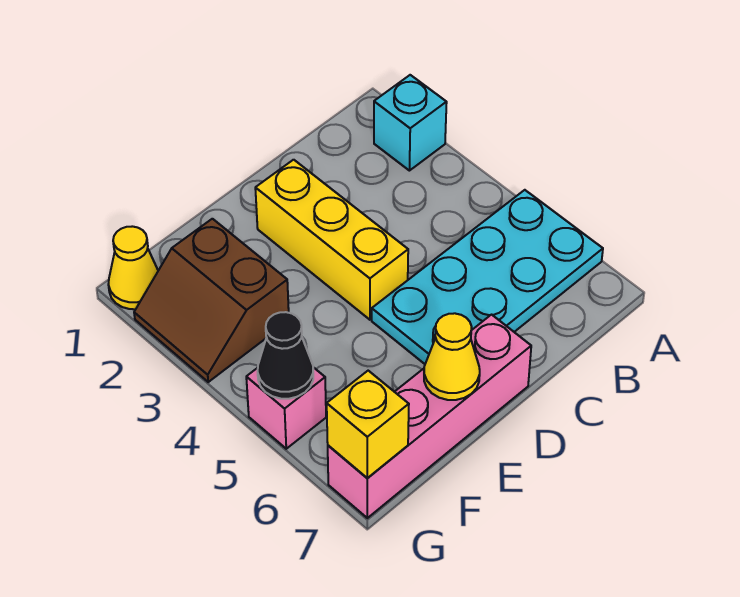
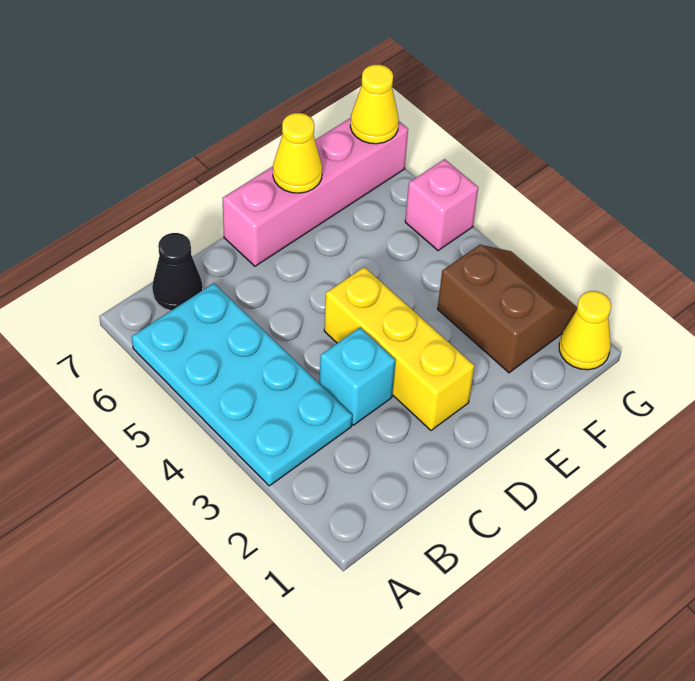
cyan brick A2 level 1 -> cyan brick C3 level 1
cyan plate A5:D6 level 1 -> cyan plate A3:B6 level 1
black cone G5 level 2 -> black cone B7 level 1
yellow brick G7 level 2 -> yellow cone G7 level 2

